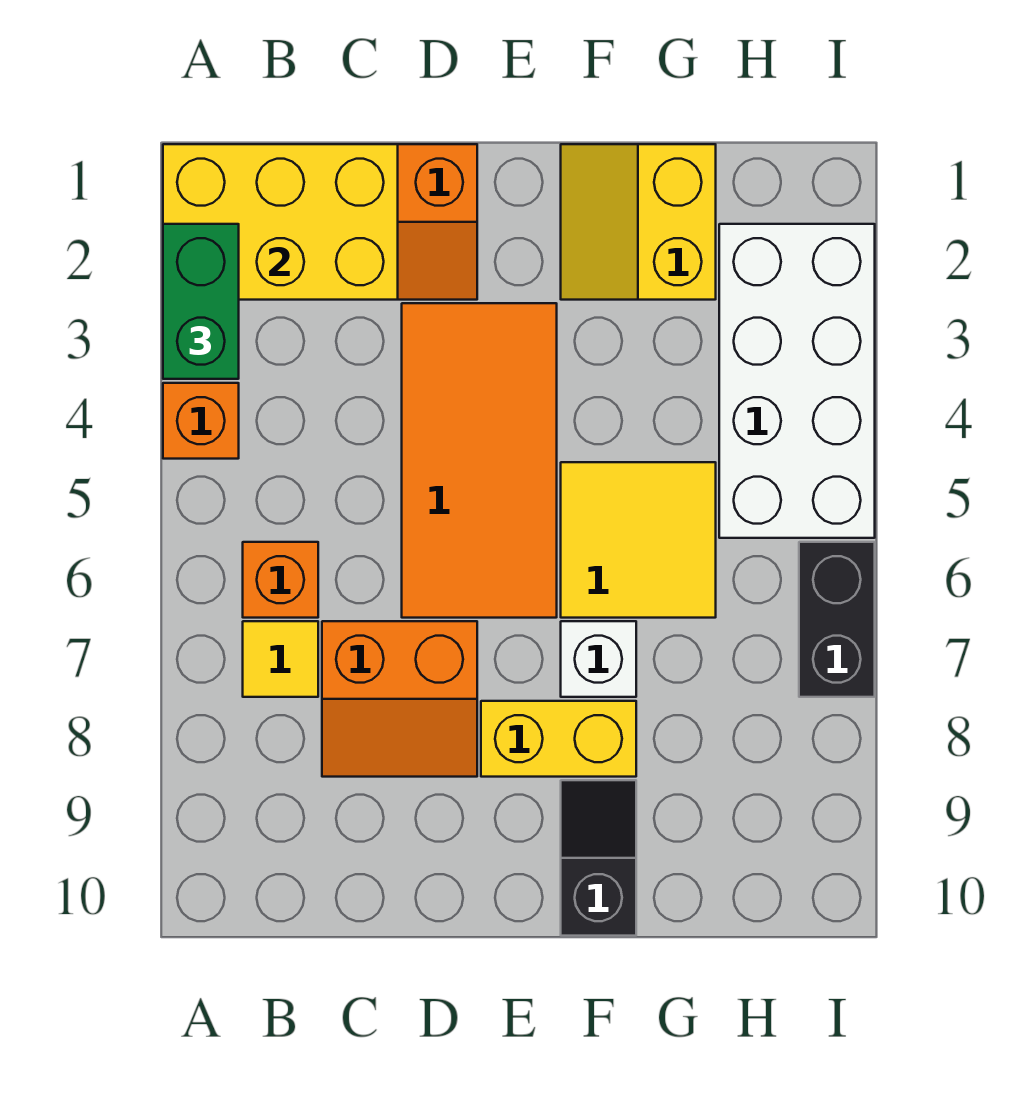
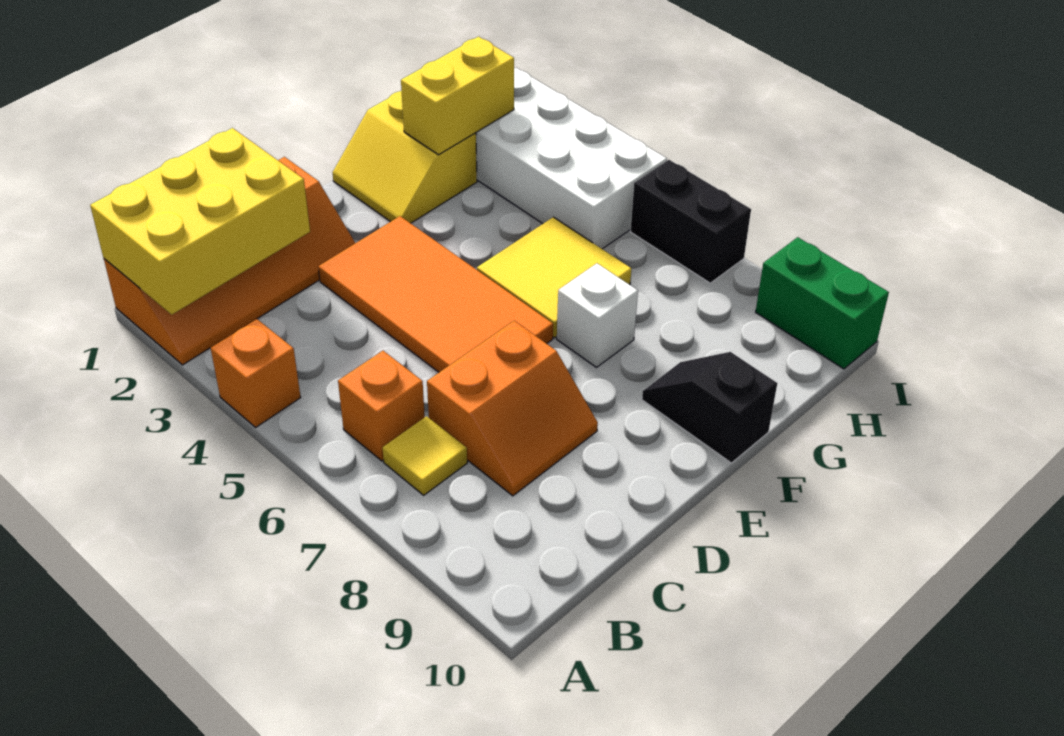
green brick A2:A3 level 3 -> green brick I9:I10 level 1
yellow brick E8:F8 level 1 -> yellow brick G2:H2 level 2

